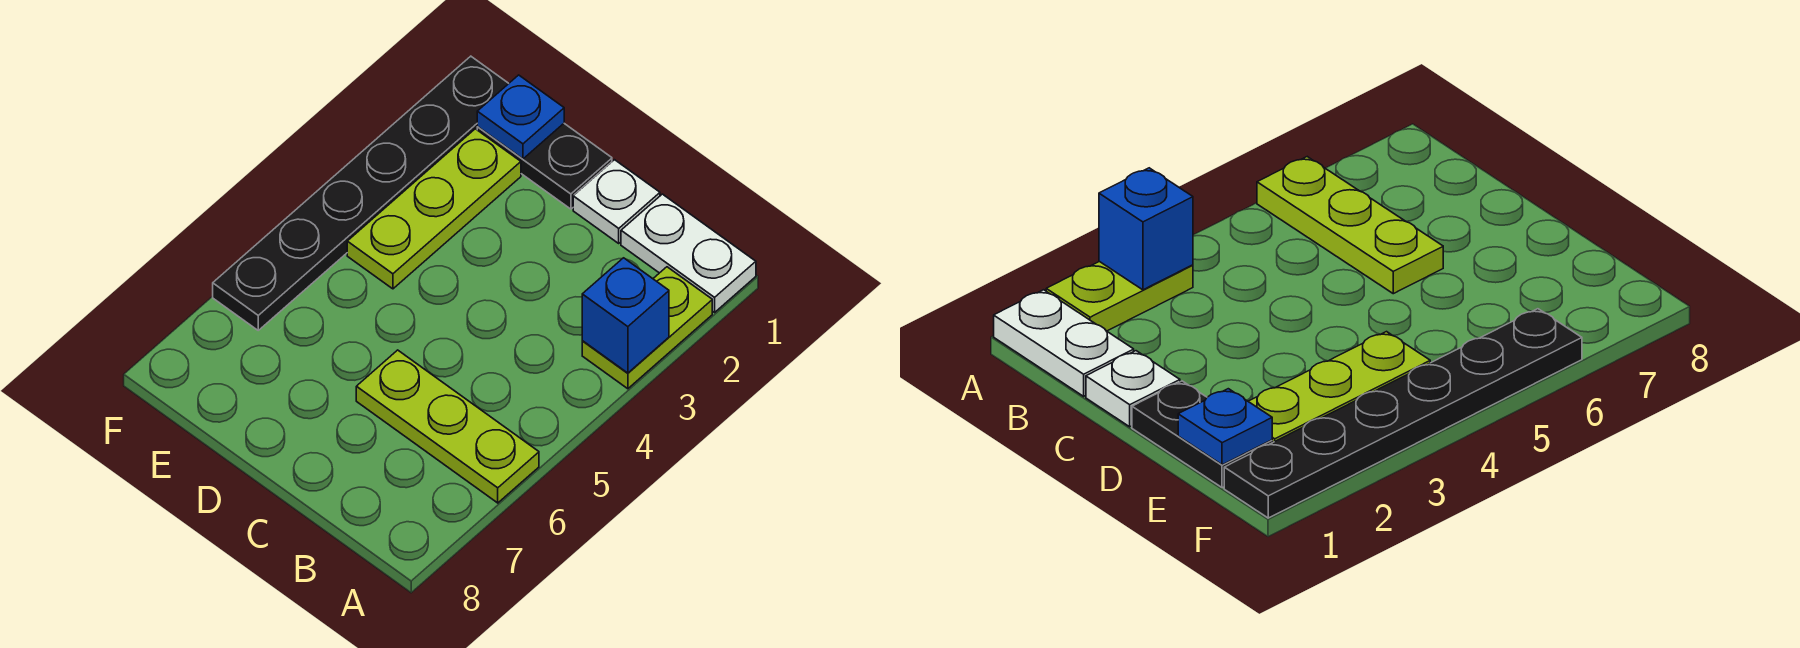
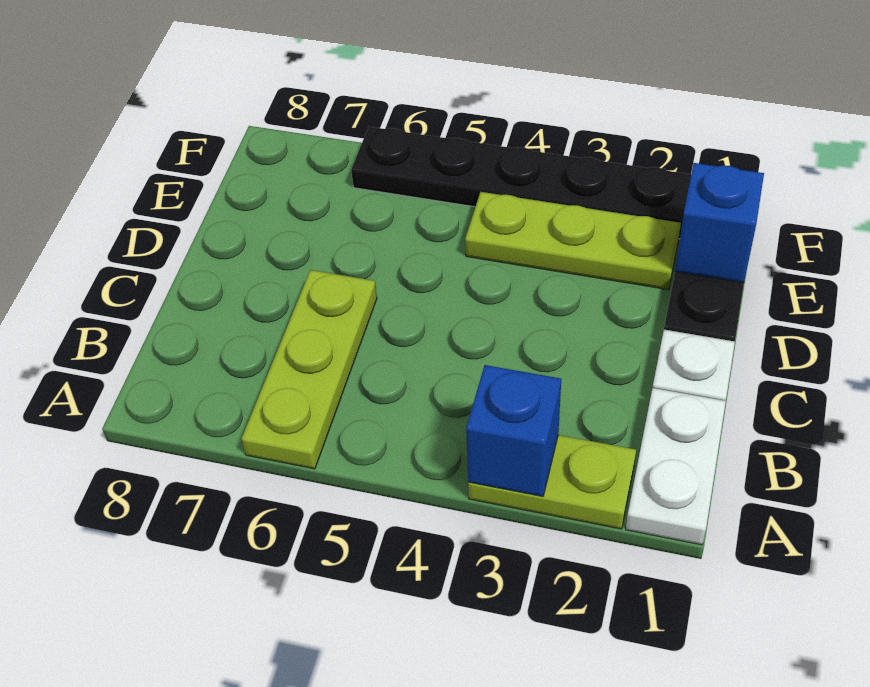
blue plate E1 level 2 -> blue brick E1 level 2

